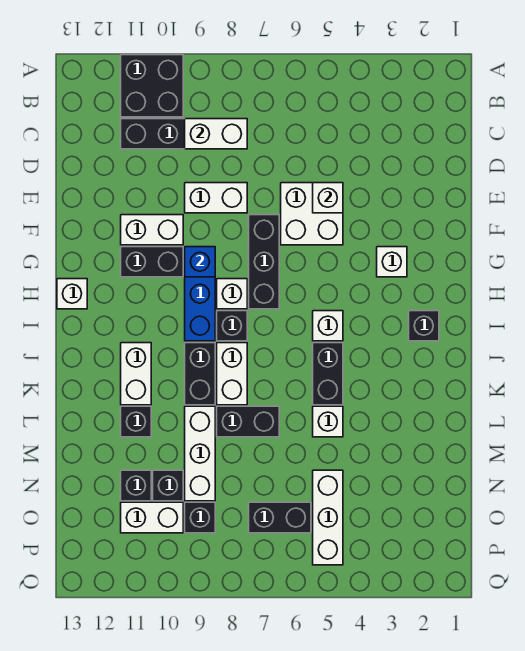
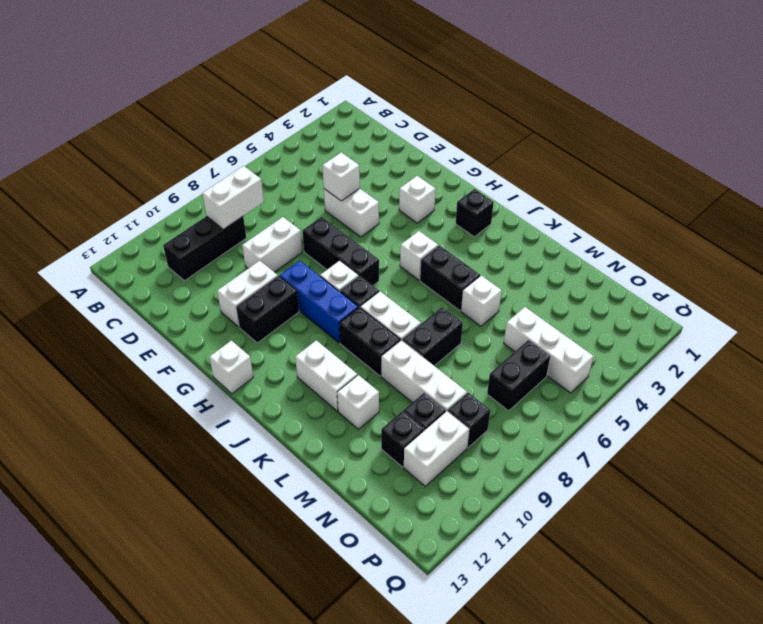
black brick A10:B11 level 1 -> none
white brick E5:F6 level 1 -> white brick E5:F5 level 1
blue brick G9 level 2 -> none
black brick L11 level 1 -> white brick L11 level 1

